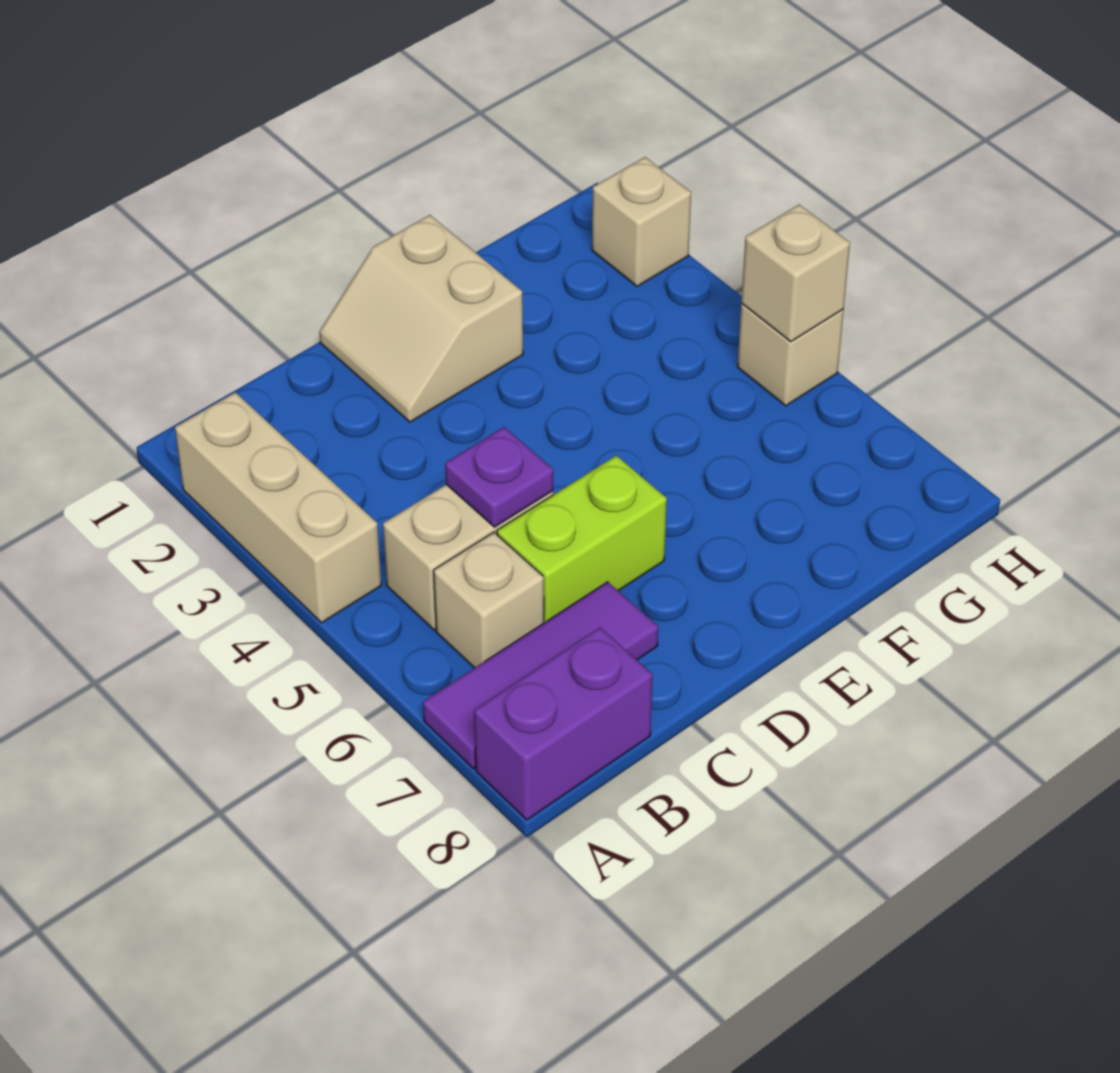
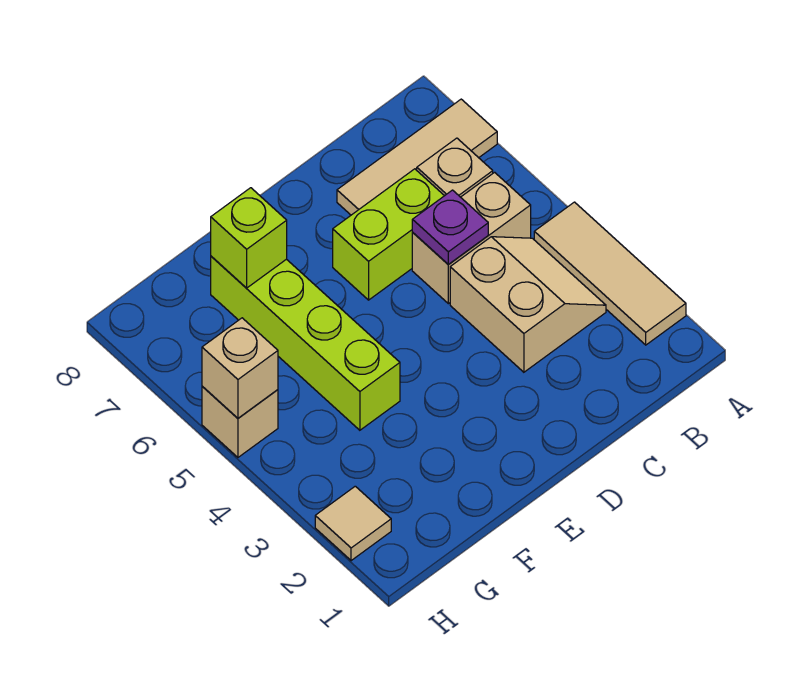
tan brick A2:A4 level 1 -> tan tile A2:A4 level 1
purple tile A7:C7 level 1 -> tan tile A7:C7 level 1
purple brick A8:B8 level 1 -> none
tan slope D1:E2 level 1 top E -> tan slope B3:C4 level 1 top C
none -> lime brick F4:F7 level 1
none -> lime brick F7 level 2
tan brick H2 level 1 -> tan tile H2 level 1

